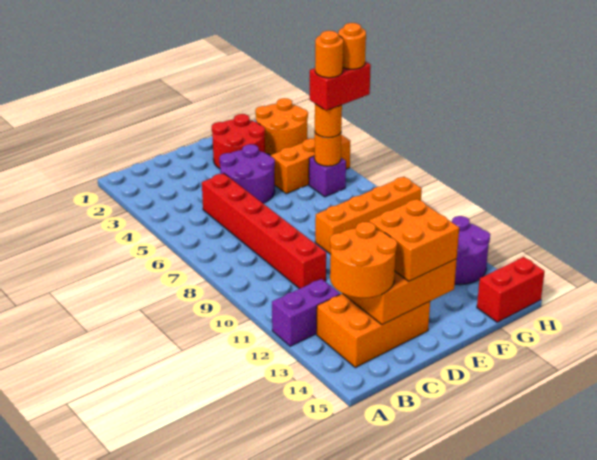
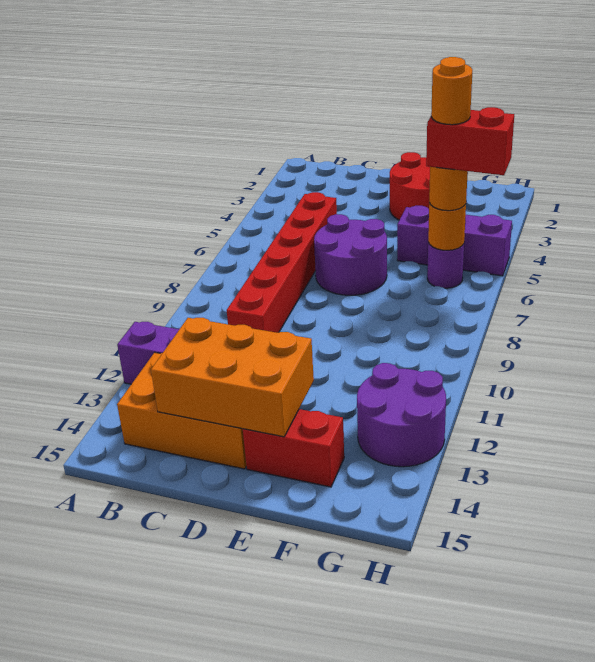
orange round brick B13:C14 level 3 -> none
purple round brick D4:E5 level 1 -> purple round brick D6:E7 level 1
orange brick D13:E14 level 3 -> none
orange brick E9:H9 level 1 -> none
orange brick F5:H5 level 1 -> purple brick F5:H5 level 1
orange round brick G2:H3 level 1 -> none
purple brick G6 level 1 -> purple round brick G6 level 1
red brick G15:H15 level 1 -> red brick E14:F14 level 1
orange round brick H6 level 5 -> none

